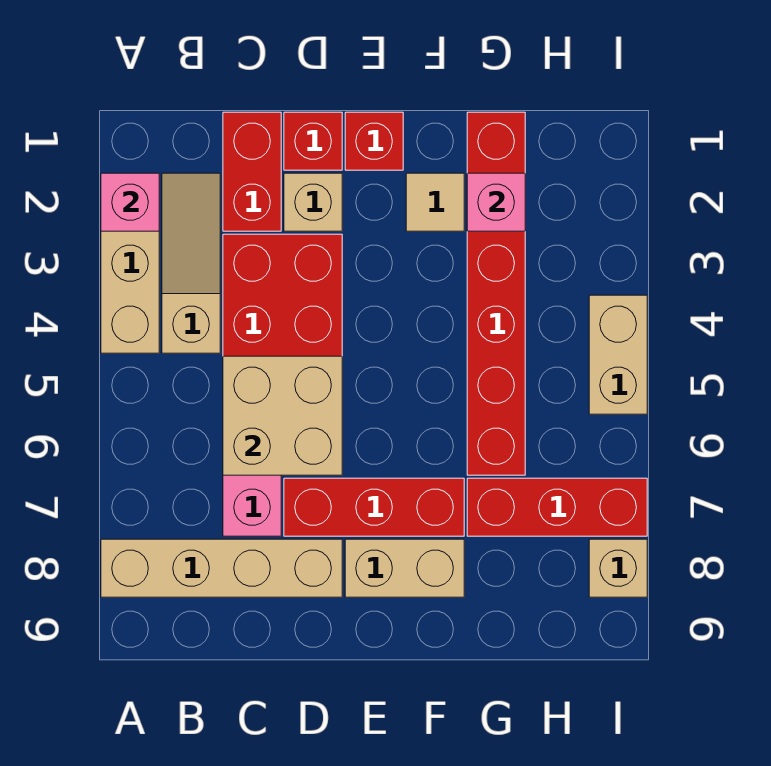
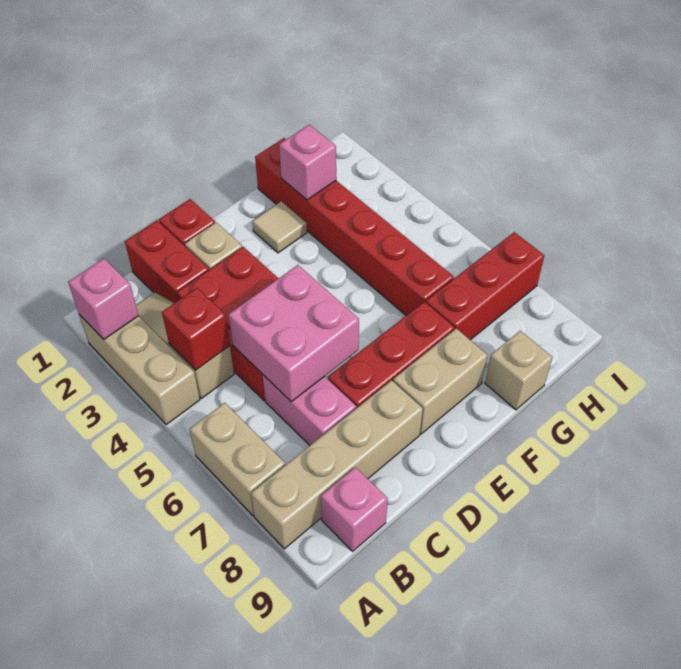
none -> pink brick B9 level 1
tan brick C5:D6 level 2 -> pink brick C5:D6 level 2
red brick E1 level 1 -> red brick B4 level 2
tan brick I4:I5 level 1 -> tan brick A6:A7 level 1
tan brick I8 level 1 -> tan brick G9 level 1

